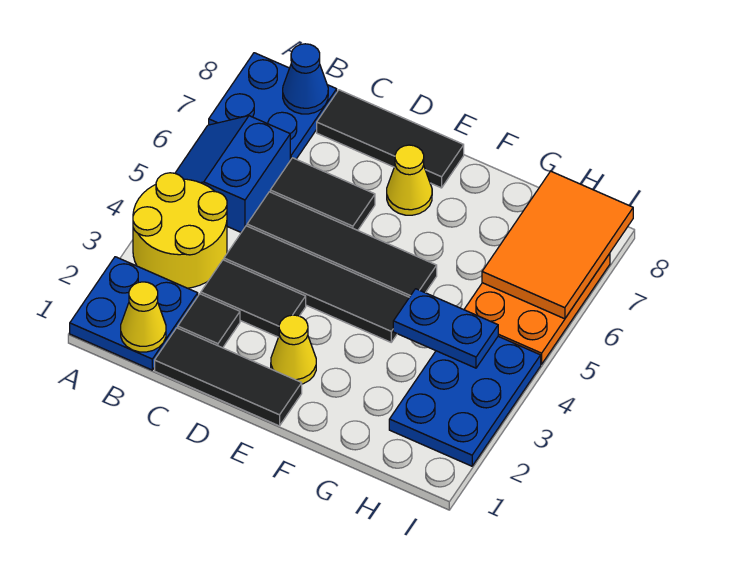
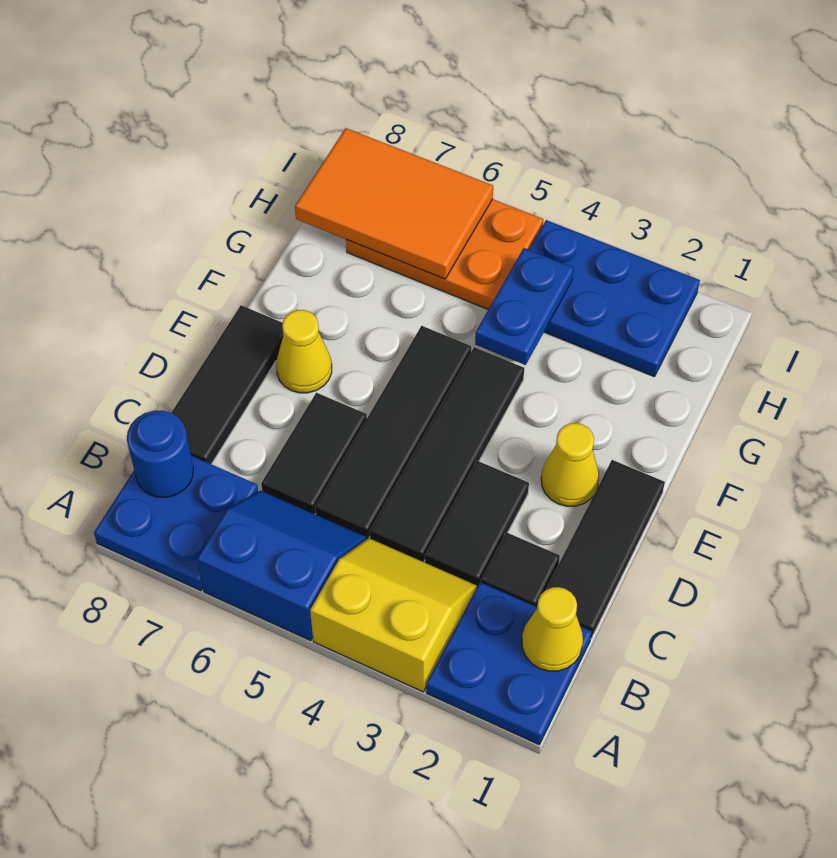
yellow round brick A3:B4 level 1 -> yellow slope A3:B4 level 1 top A
blue slope A5:B6 level 1 top B -> blue slope A5:B6 level 1 top A
blue cone B8 level 2 -> blue round brick B8 level 2

